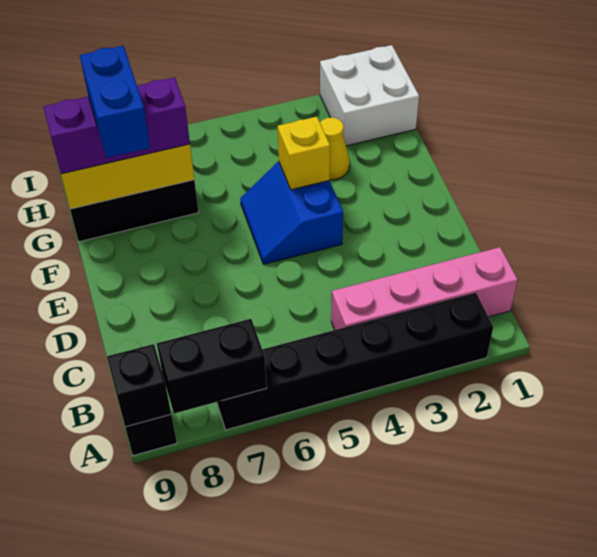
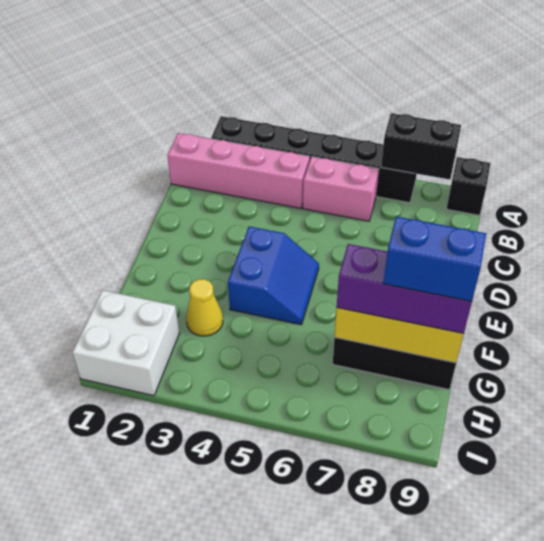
black brick A9 level 2 -> none
none -> pink brick B5:B6 level 1
yellow brick F4 level 2 -> none
blue brick F8:G8 level 4 -> blue brick G8:G9 level 4

